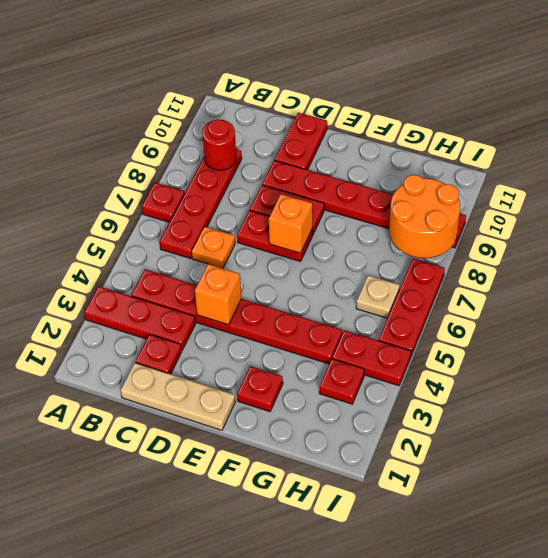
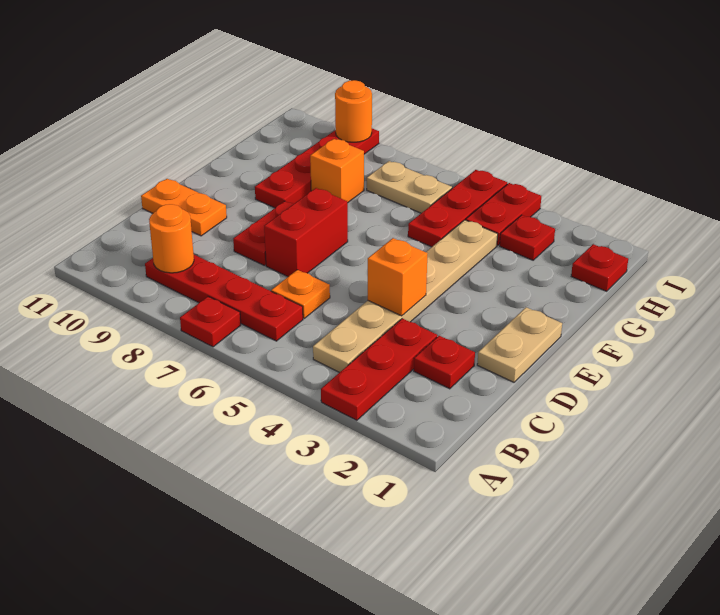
red plate B4:G4 level 1 -> tan plate B4:G4 level 1
red round brick B9 level 2 -> orange round brick B9 level 2
tan plate C1:E1 level 1 -> tan plate D1:E1 level 1
red plate D7:E7 level 1 -> red brick D7:E7 level 1
red plate D9:I9 level 1 -> red plate F9:I9 level 1
red plate D10:D11 level 1 -> orange plate D10:D11 level 1
orange brick E7 level 2 -> orange brick G8 level 1
red plate F2 level 1 -> red plate H1 level 1
tan plate H6 level 1 -> tan plate H6:H7 level 1
orange round brick H8:I9 level 2 -> orange round brick I9 level 2
red plate I5:I7 level 1 -> red plate G5:I5 level 1

